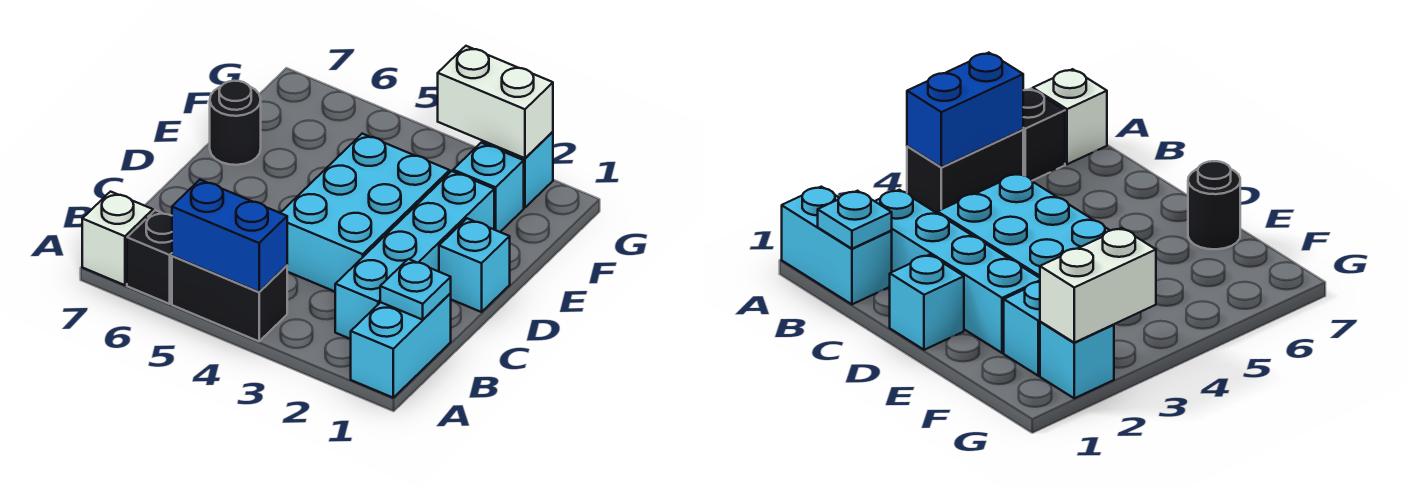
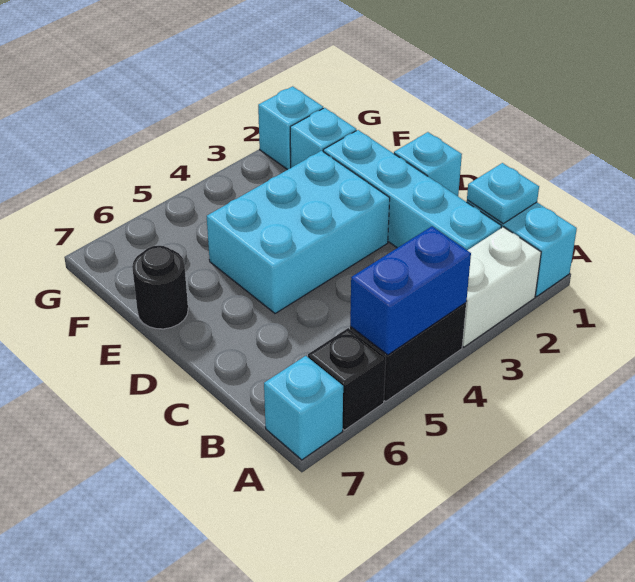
white brick A7 level 1 -> cyan brick A7 level 1
cyan brick C3:E4 level 1 -> cyan brick D3:E5 level 1
white brick G2:G3 level 2 -> white brick A2:A3 level 1

